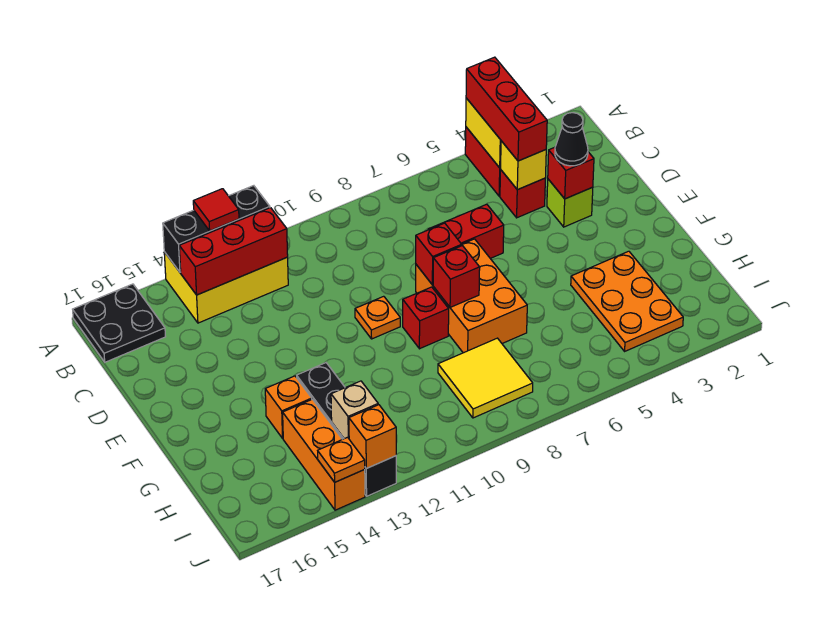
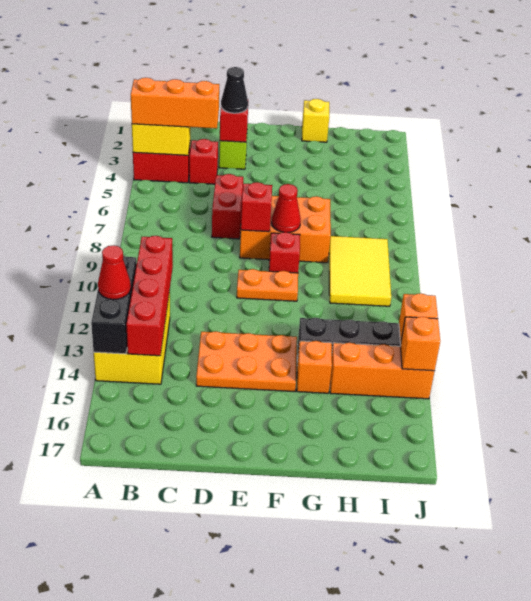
red brick A4:C4 level 3 -> orange brick A4:C4 level 3
red tile A13 level 3 -> red cone A13 level 3
black plate A16:B17 level 1 -> none
red brick B12:B14 level 2 -> red brick B11:B14 level 2
yellow brick C4 level 2 -> yellow brick G1 level 1
orange plate E10 level 1 -> orange plate E10:F10 level 1
red brick F8 level 2 -> red cone F8 level 2
orange plate G3:I4 level 1 -> orange plate D13:F14 level 1
yellow tile H8:I9 level 1 -> yellow tile H8:I10 level 1
tan brick I13 level 2 -> none
orange plate J14 level 2 -> orange brick J14 level 2

